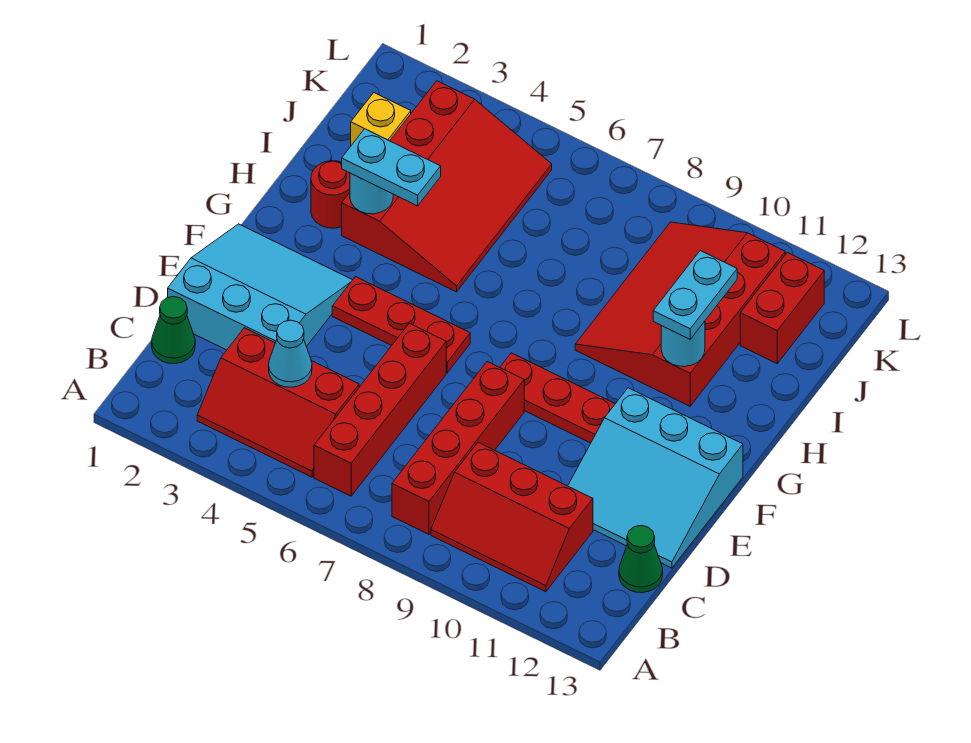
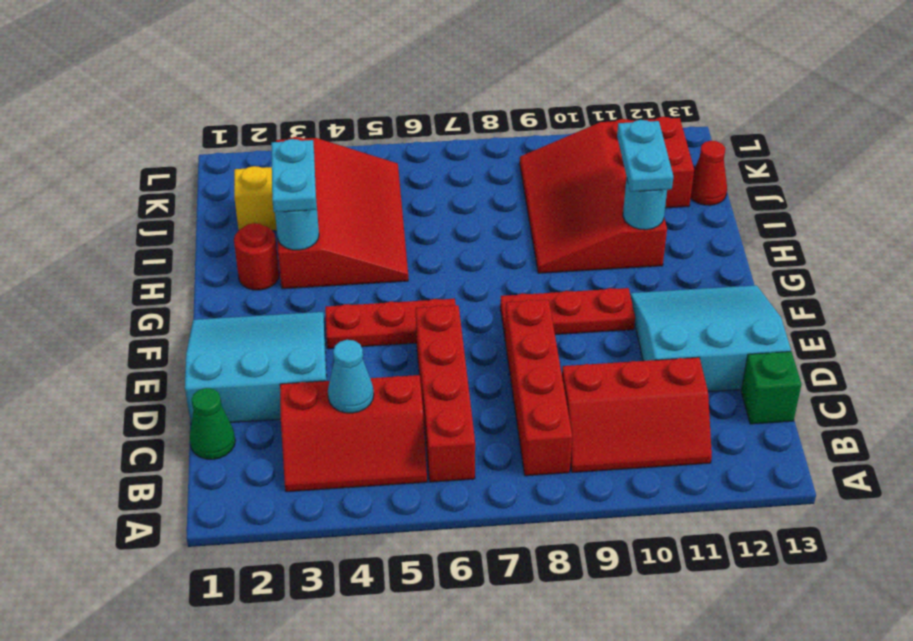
green cone C13 level 1 -> green brick C13 level 1
cyan slope D11:F13 level 1 top F -> cyan slope D11:F13 level 1 top D
cyan plate H3:H4 level 3 -> cyan plate H3:I3 level 3
none -> red cone J13 level 1

